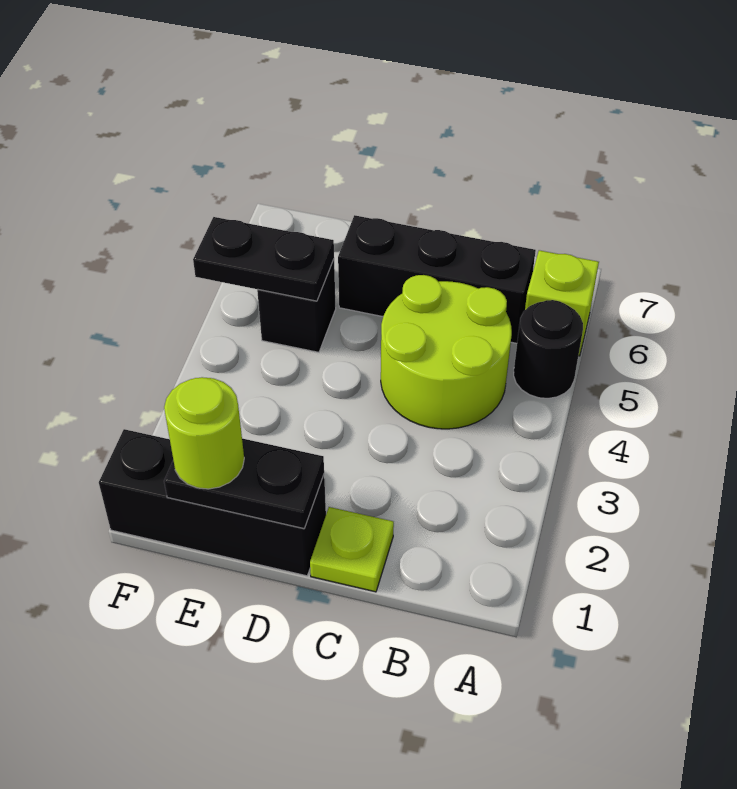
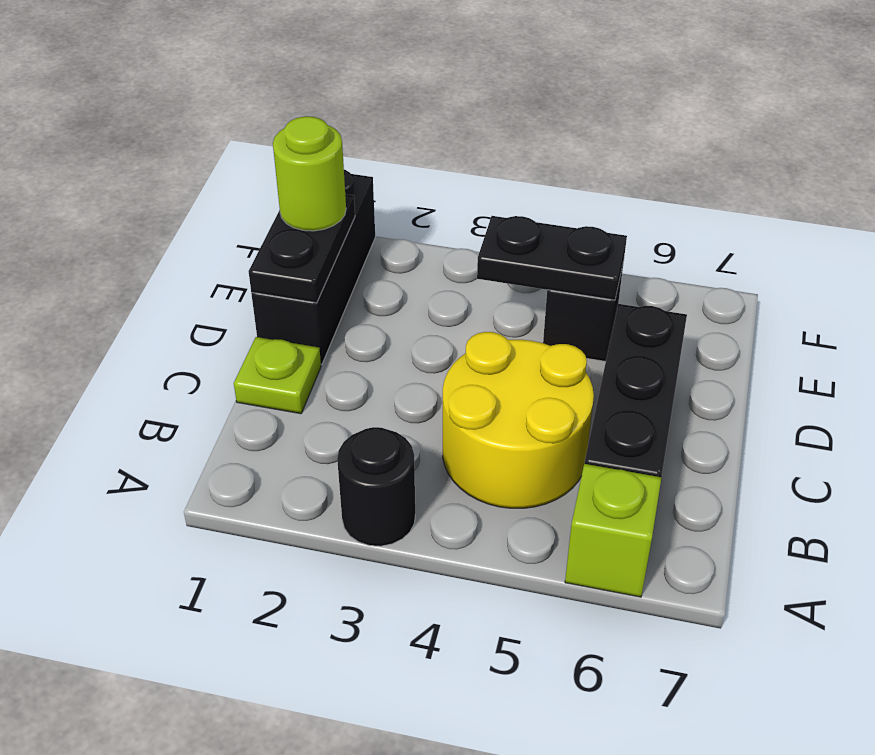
black round brick A5 level 1 -> black round brick A3 level 1
lime round brick B4:C5 level 1 -> yellow round brick B4:C5 level 1
black plate E5:F5 level 2 -> black plate E4:E5 level 2

